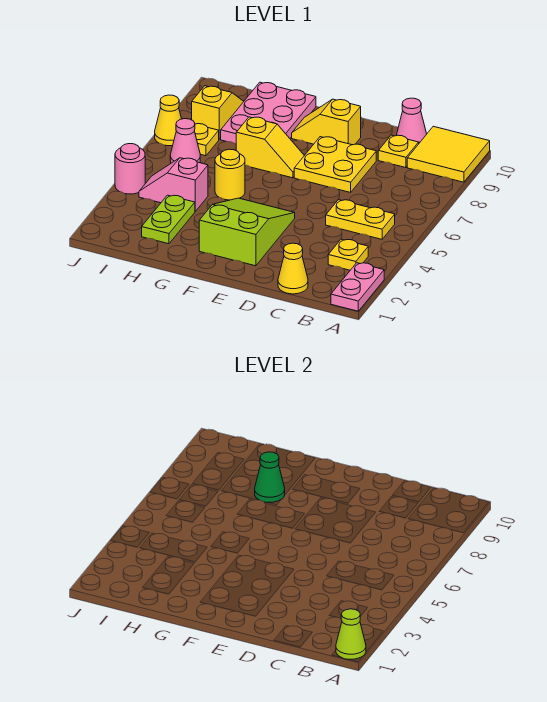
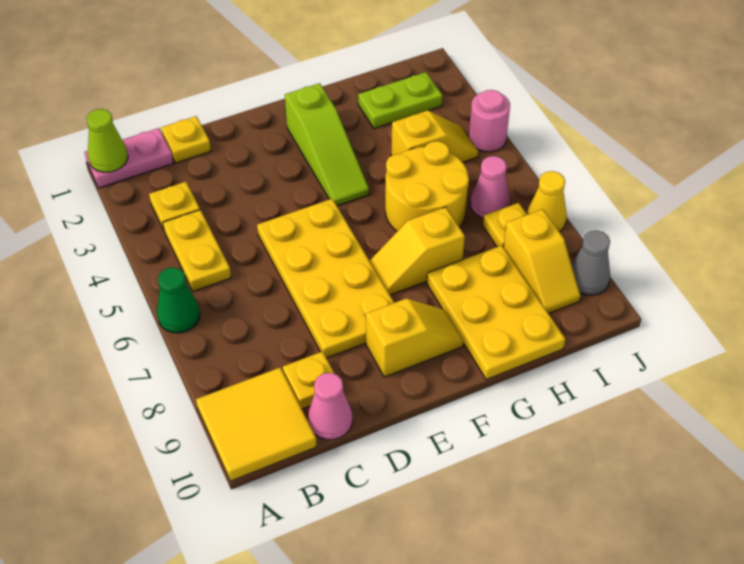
pink plate A1:A2 level 1 -> pink plate A1:B1 level 1
yellow plate B5:C5 level 1 -> yellow plate B4:B5 level 1
yellow cone C1 level 1 -> yellow plate C1 level 1
yellow plate D7:E8 level 1 -> yellow plate D5:E8 level 1
lime slope E2:F4 level 1 top 2 -> lime slope F2:F4 level 1 top 2
yellow round brick G5 level 1 -> yellow round brick G5:H6 level 1
pink plate G8:H10 level 1 -> yellow plate G8:H10 level 1
green cone G8 level 2 -> green cone A6 level 1
lime plate H2:H3 level 1 -> lime plate H2:I2 level 1
pink slope H4:I4 level 1 top H -> yellow slope H4:I4 level 1 top H
none -> grey cone J9 level 1

